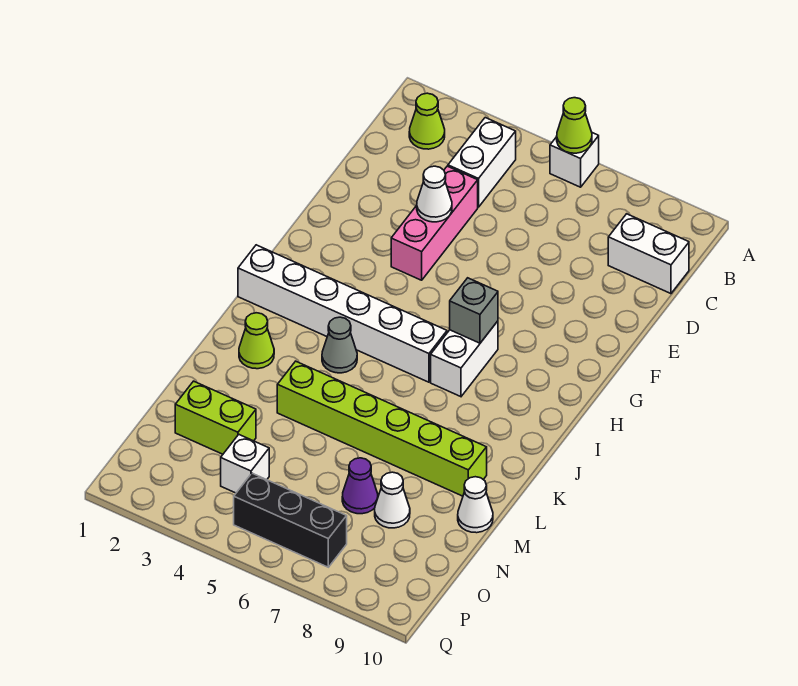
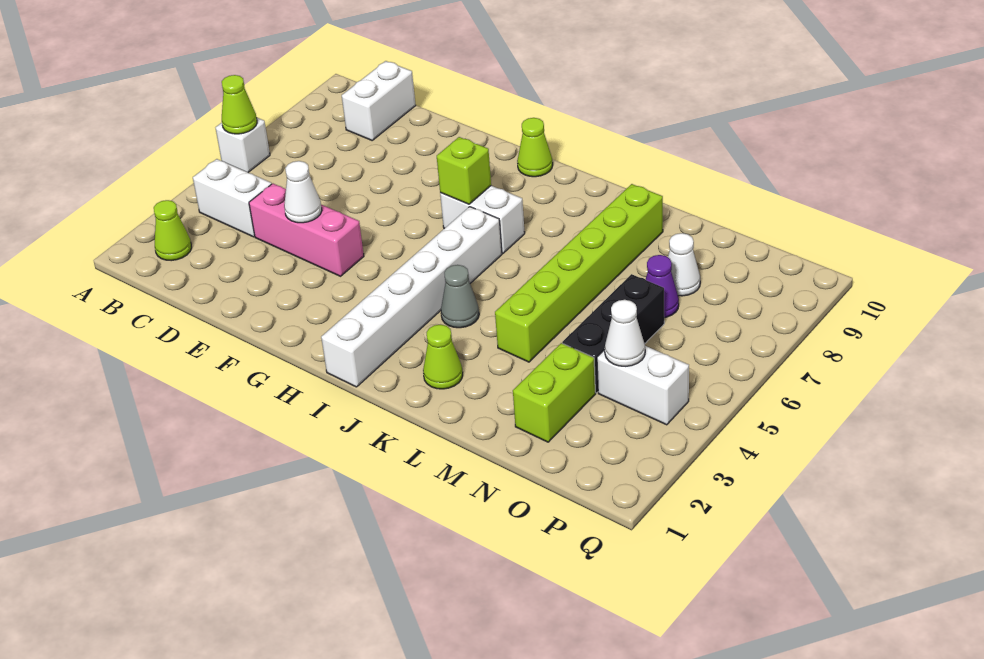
grey brick H7 level 2 -> lime brick H7 level 2
none -> lime cone H10 level 1
white cone M10 level 1 -> white cone O4 level 2
white brick O4 level 1 -> white brick O4:P4 level 1
black brick P5:P7 level 1 -> black brick N4:N6 level 1

